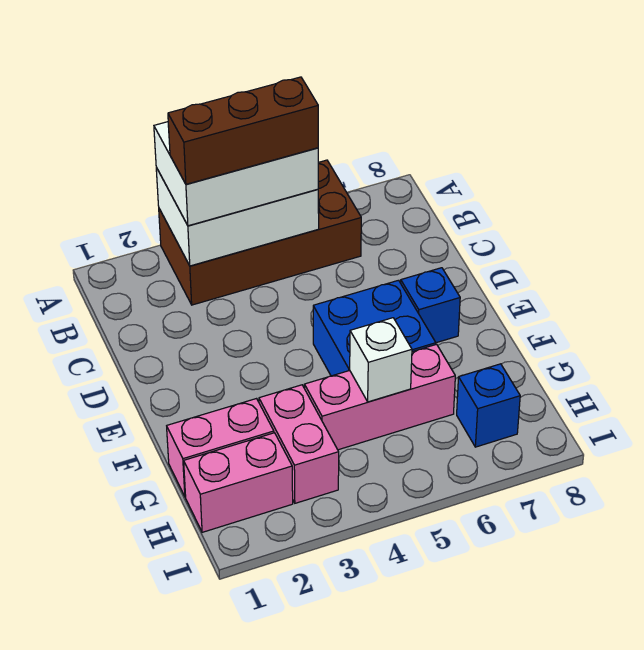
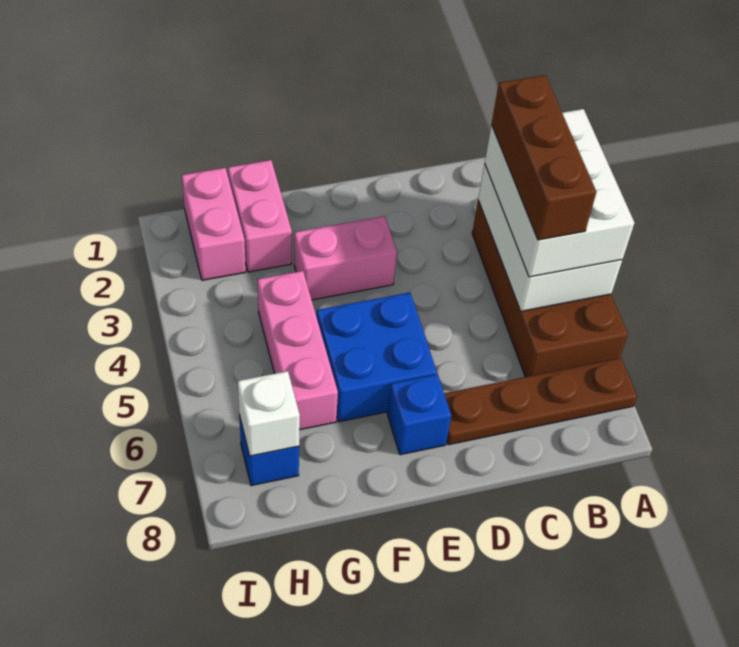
none -> brown plate A7:D7 level 1
pink brick G3:H3 level 1 -> pink brick E3:F3 level 1
white brick G5 level 2 -> white brick H7 level 2

